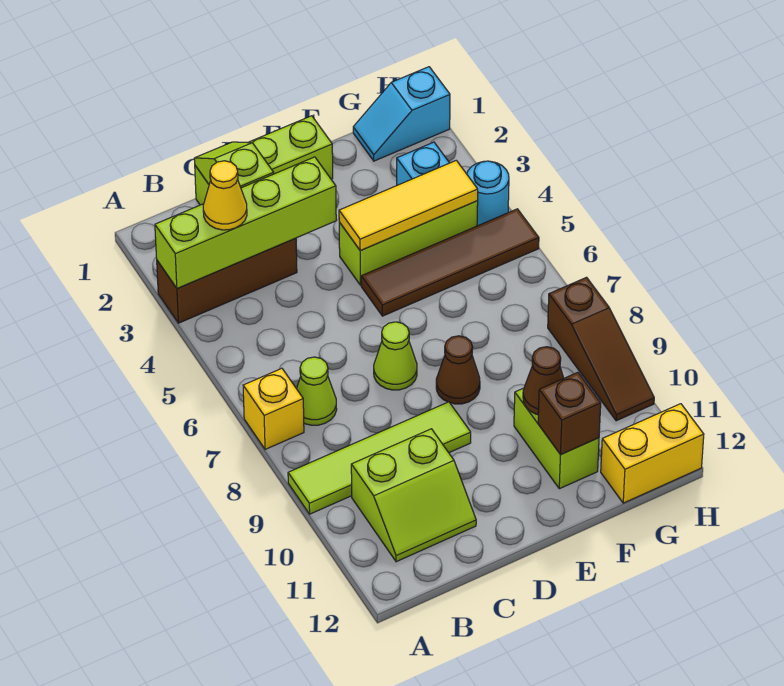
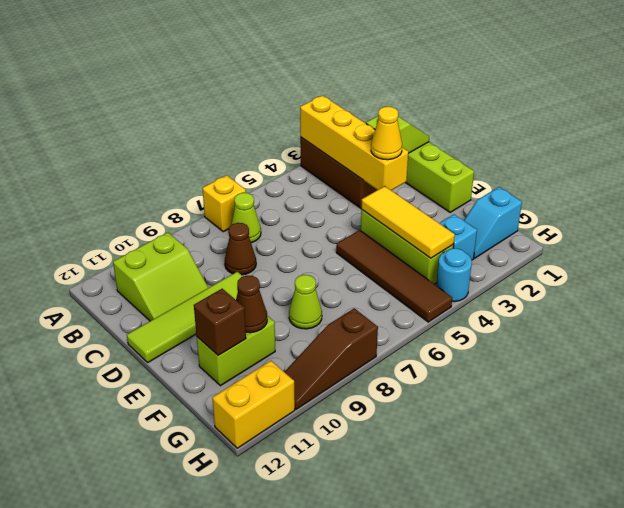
lime brick A3:D3 level 2 -> yellow brick A3:D3 level 2
lime tile A9:D9 level 1 -> lime tile D9:D12 level 1
yellow cone B3 level 3 -> yellow cone D3 level 3
lime slope B10:C11 level 1 top 10 -> lime slope B10:C11 level 1 top B
lime cone D7 level 1 -> lime cone F8 level 1
brown cone E8 level 1 -> brown cone C8 level 1
cyan slope G1:H1 level 1 top H -> cyan slope G1:G2 level 1 top 1
yellow brick G12:H12 level 1 -> yellow brick H11:H12 level 1

